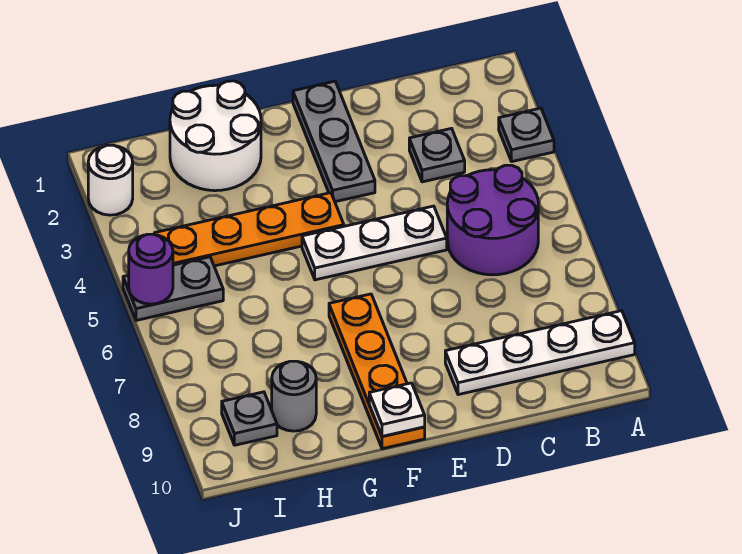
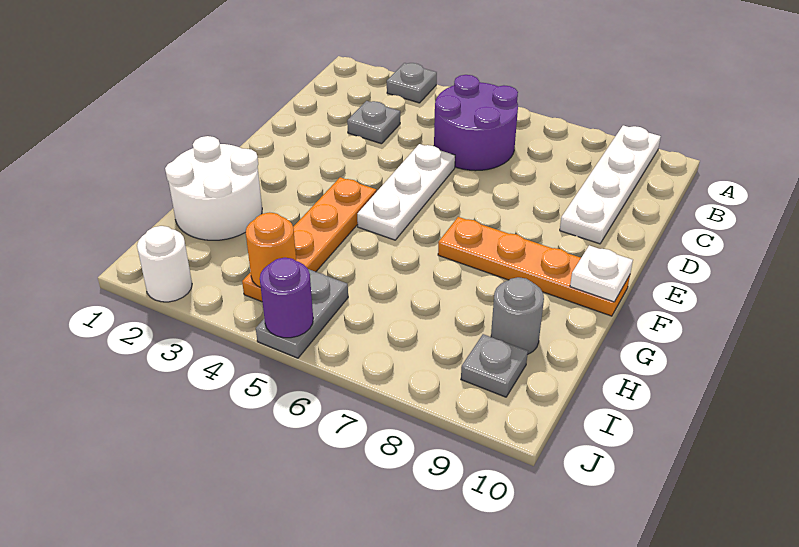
grey plate E1:E3 level 1 -> none
none -> orange round brick I4 level 2

